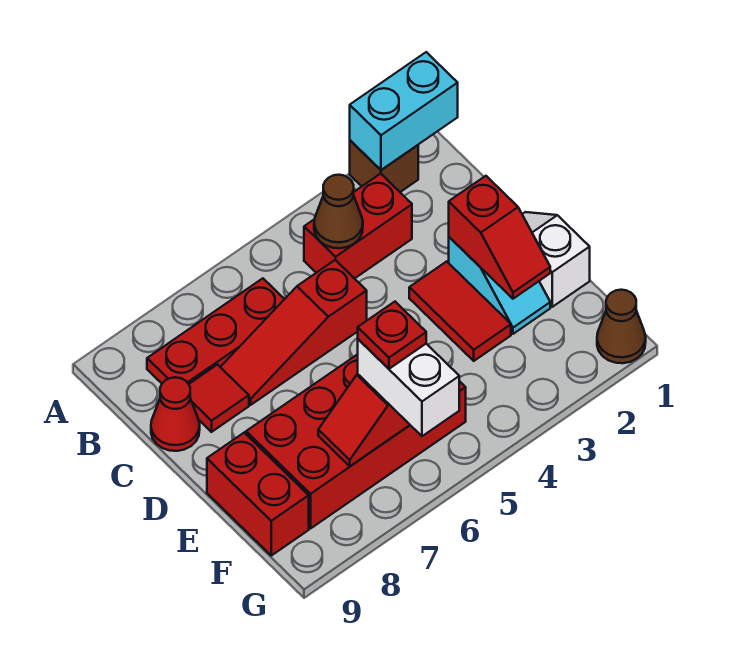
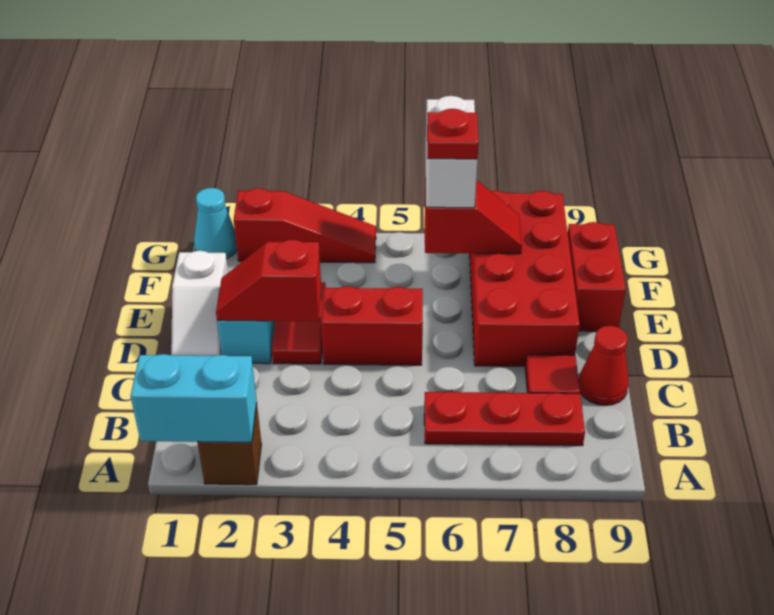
red brick B3:B4 level 1 -> red brick D4:D5 level 1
brown cone B4 level 2 -> none
red slope C5:C7 level 1 top 5 -> red slope G2:G4 level 1 top 2
red slope D2:E2 level 2 top D -> red slope D2:D3 level 2 top 3
red brick E5:F8 level 1 -> red brick D7:G8 level 1
brown cone G1 level 1 -> cyan cone G1 level 1

